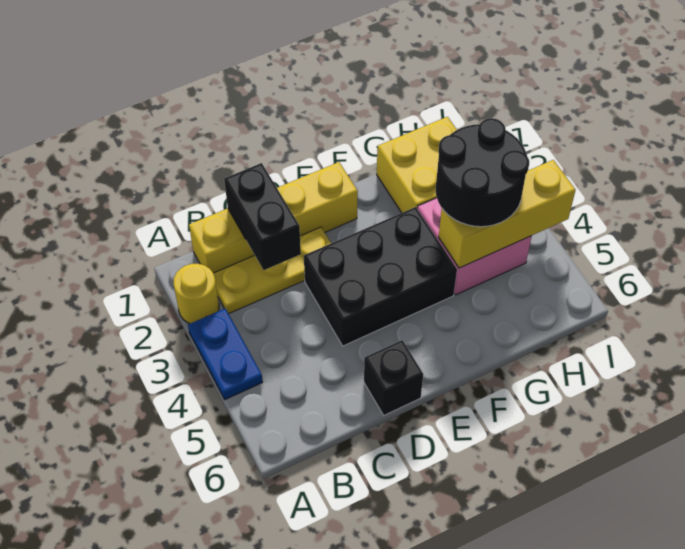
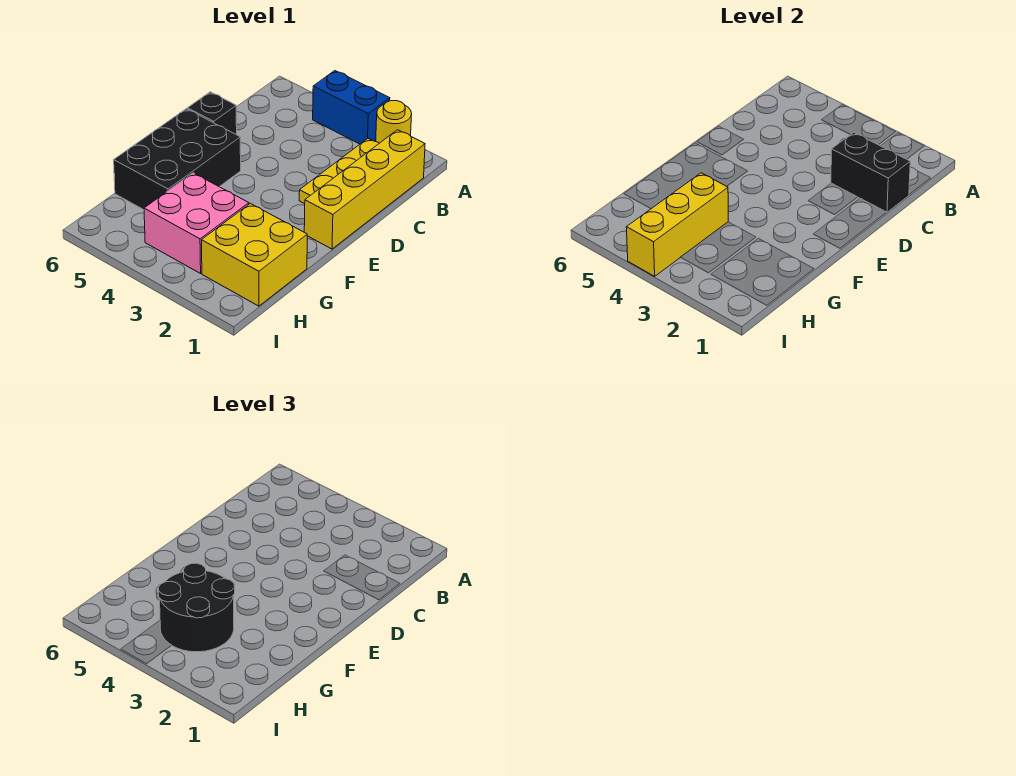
blue plate A3:A4 level 1 -> blue brick A3:A4 level 1
black brick D3:F4 level 1 -> black brick E5:G6 level 1

